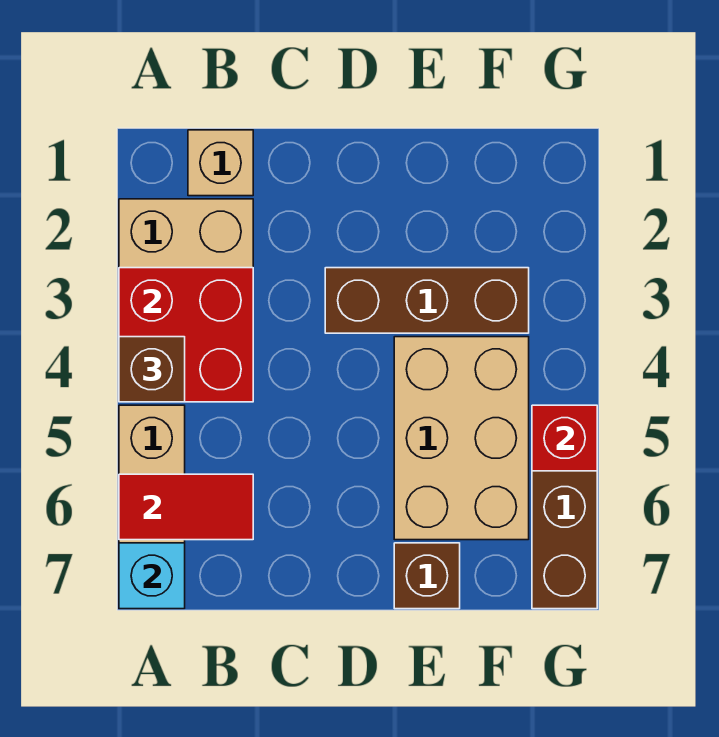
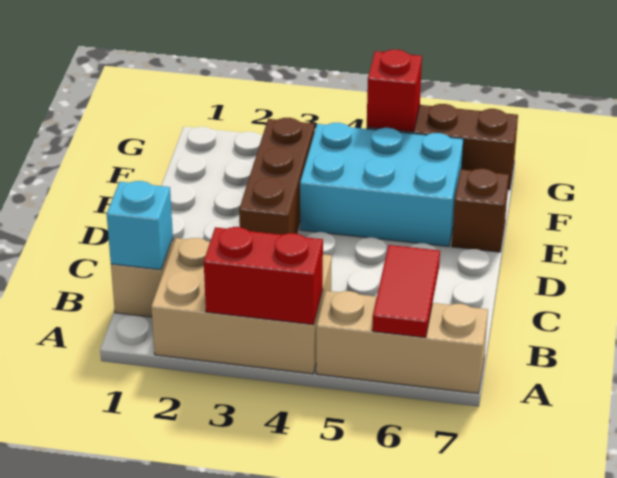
red brick A3:B4 level 2 -> red brick A3:A4 level 2
brown brick A4 level 3 -> none
cyan brick A7 level 2 -> cyan brick B1 level 2
tan brick E4:F6 level 1 -> cyan brick E4:F6 level 1

